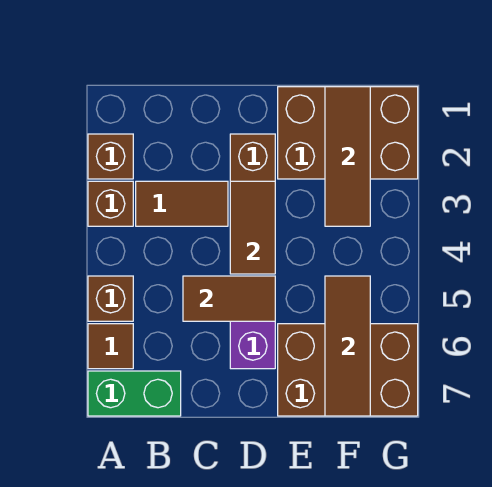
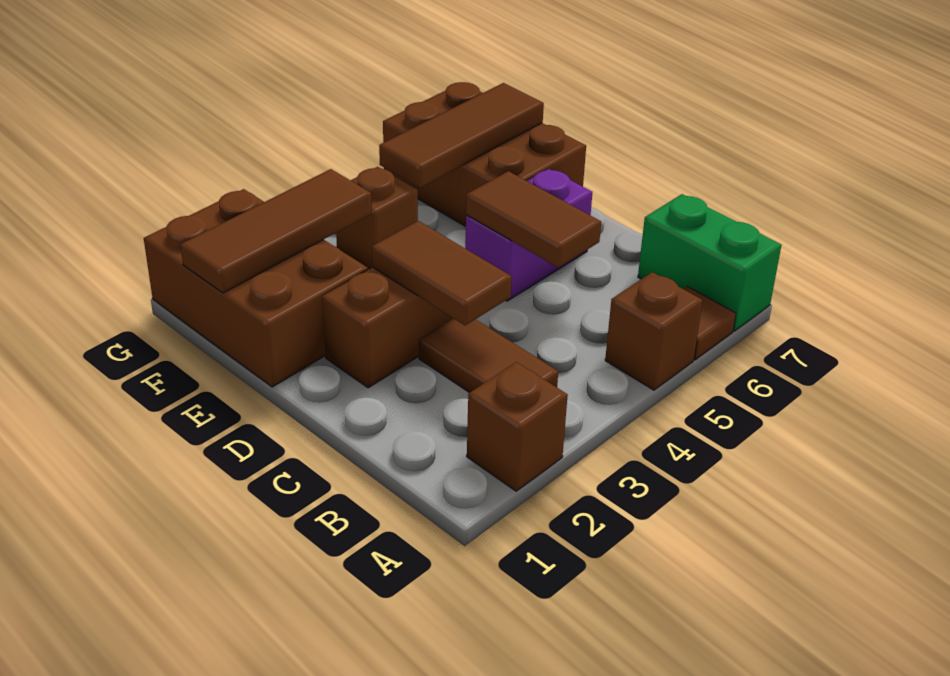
brown brick A3 level 1 -> brown brick F4 level 1
brown tile D3:D4 level 2 -> brown tile C3:D3 level 2

